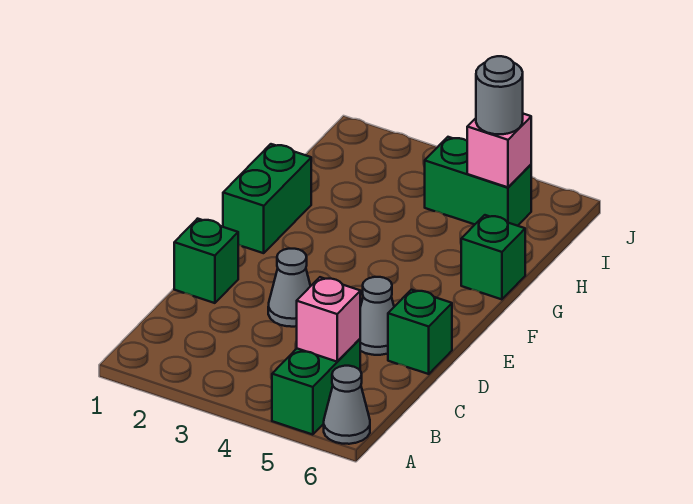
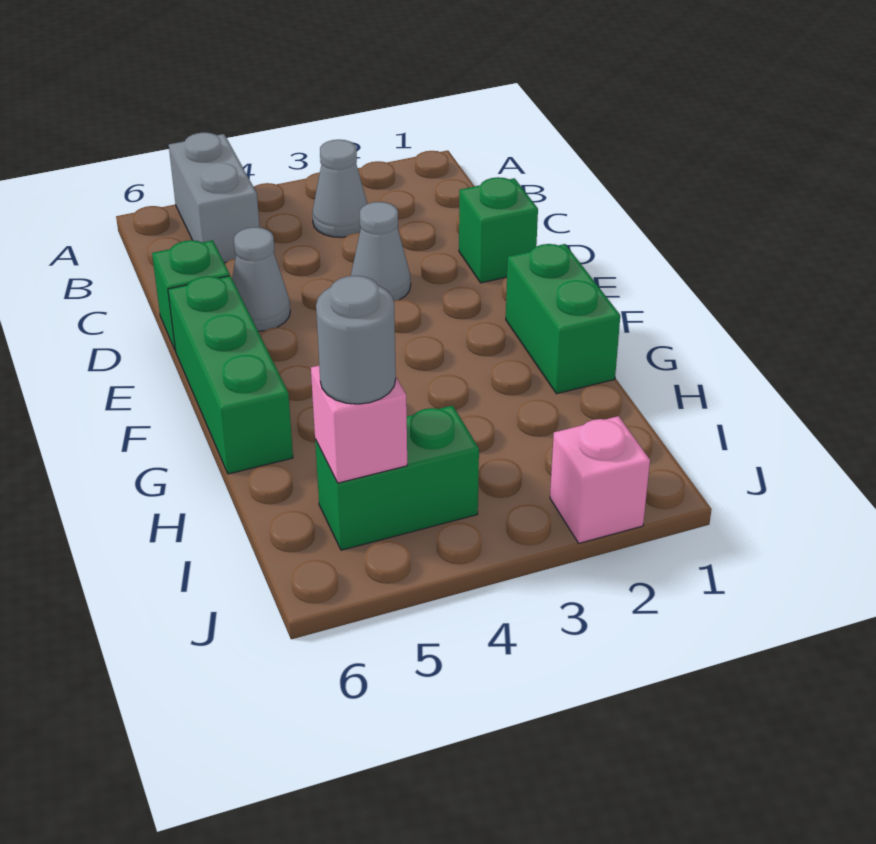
green brick A5:B5 level 1 -> grey brick A5:B5 level 1
grey cone A6 level 1 -> grey cone B3 level 1
pink brick B5 level 2 -> pink brick J2 level 1
green brick G6 level 1 -> green brick E6:G6 level 1

